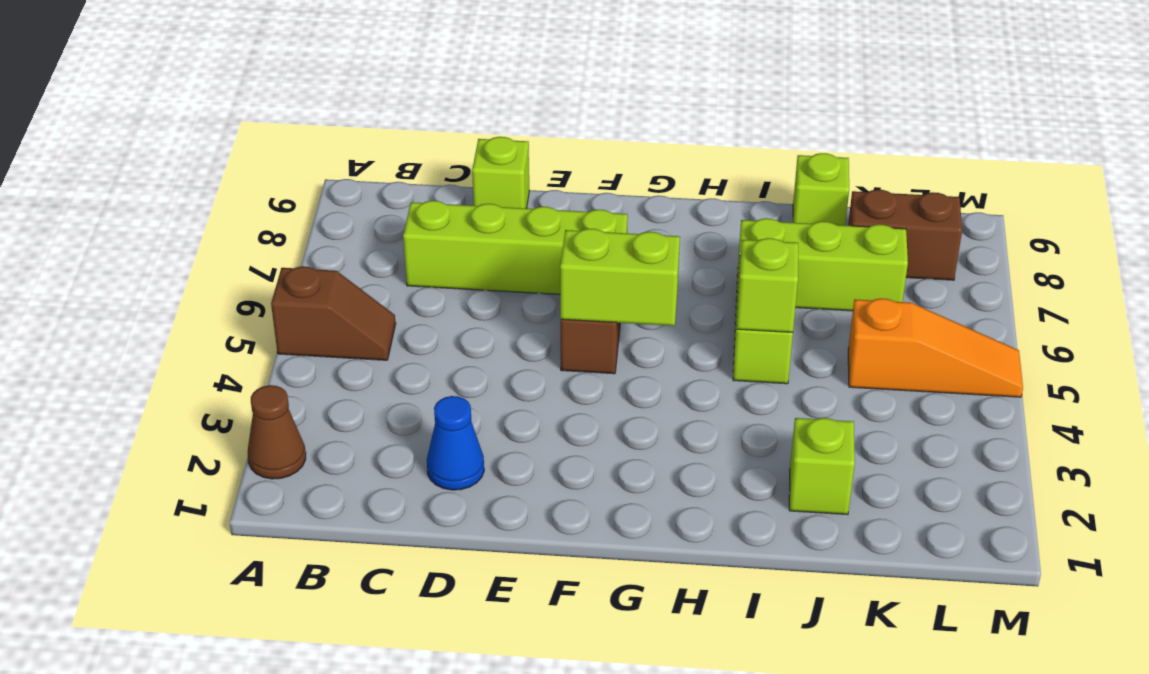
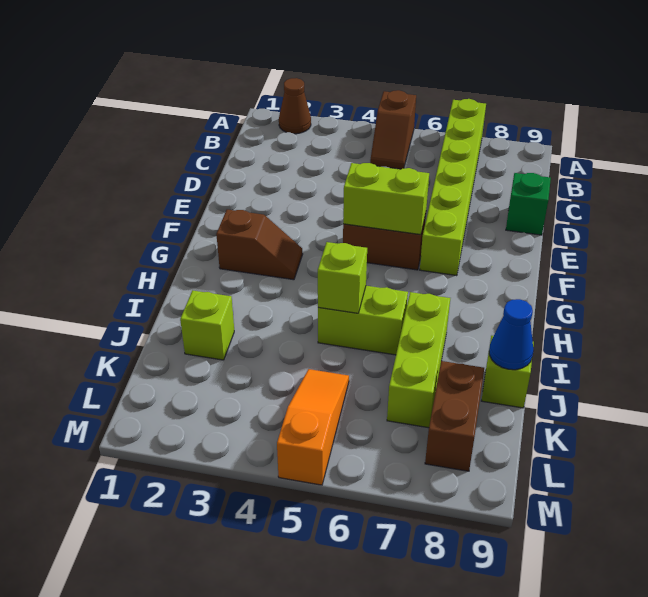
lime brick C7:F7 level 1 -> lime brick A7:F7 level 1
blue cone D2 level 1 -> blue cone J9 level 2
lime brick D9 level 1 -> green brick D9 level 1
lime brick F5:G5 level 2 -> lime brick F5:F6 level 2
none -> brown slope G2:G3 level 1 top 2
orange slope K5:M5 level 1 top K -> orange slope K5:M5 level 1 top M

